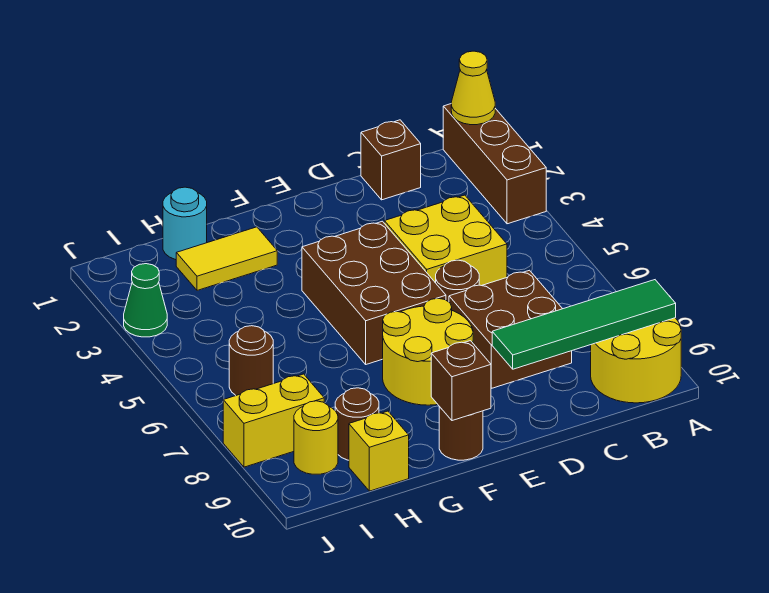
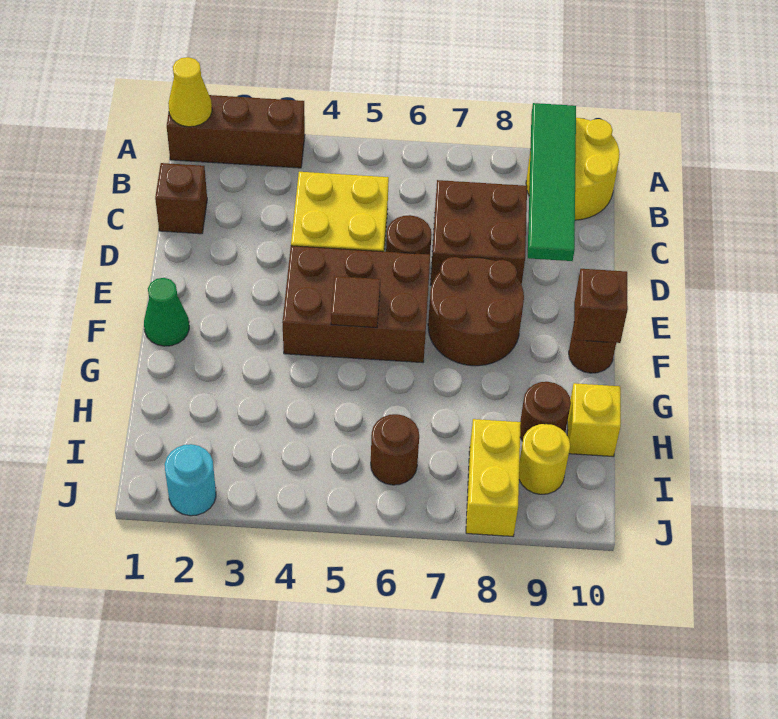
yellow round brick E7:F8 level 1 -> brown round brick E7:F8 level 1
none -> brown tile F5 level 2
yellow tile G2:H2 level 1 -> none
cyan round brick H1 level 1 -> cyan round brick J2 level 1
green cone J3 level 1 -> green cone F1 level 1

